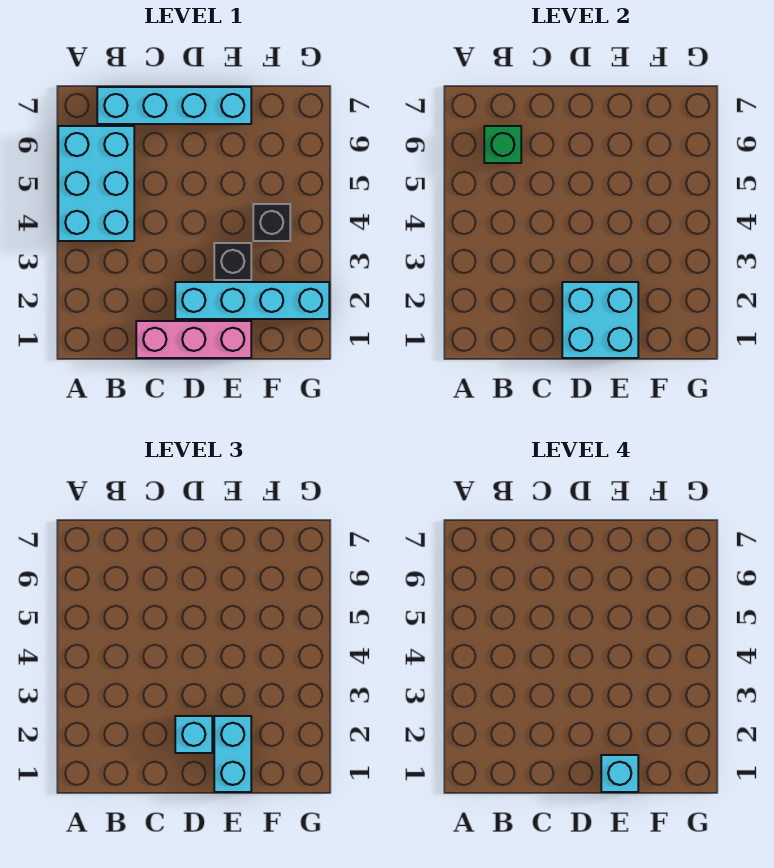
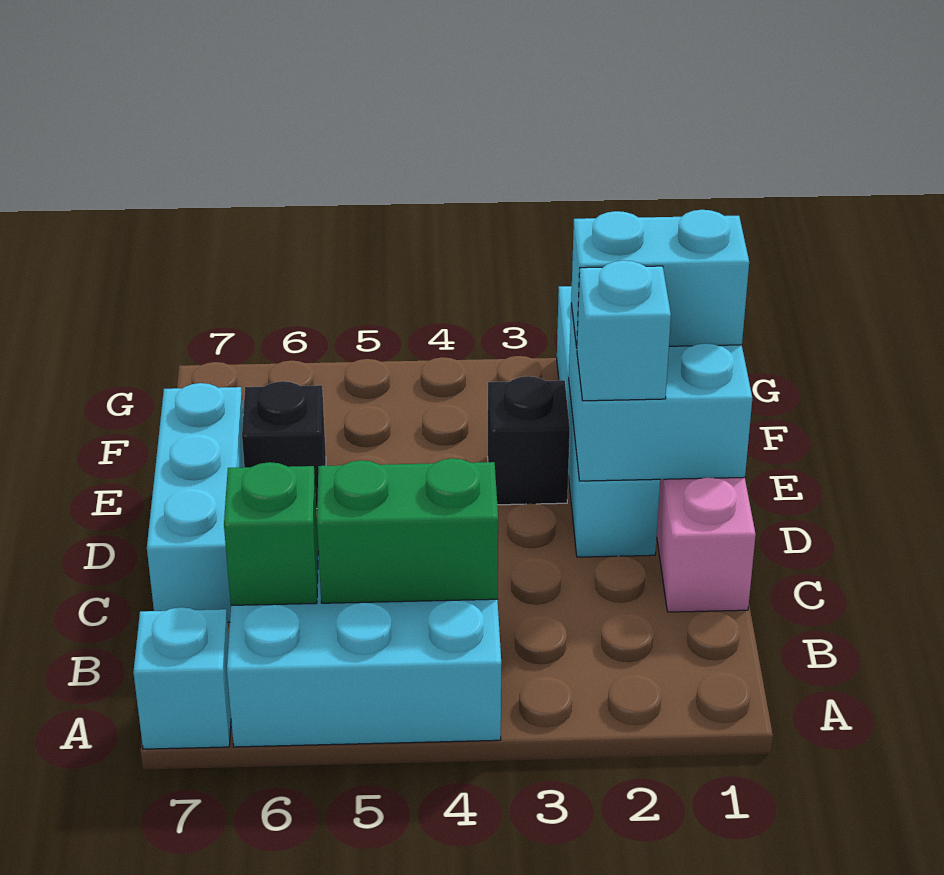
none -> green brick B4:B5 level 2
cyan brick B7:E7 level 1 -> cyan brick C7:E7 level 1
cyan brick E1 level 4 -> cyan brick A7 level 1
black brick F4 level 1 -> black brick E6 level 1

